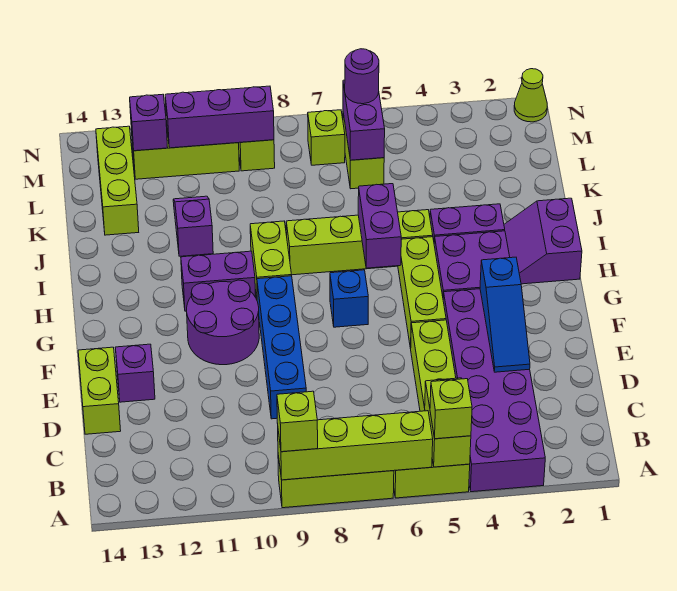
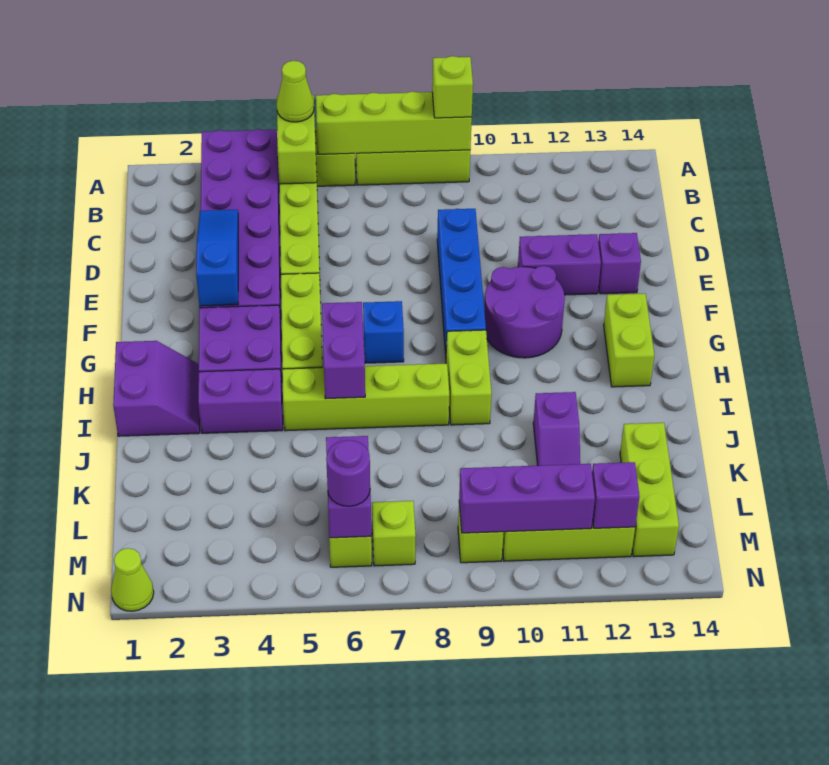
lime brick A5 level 3 -> lime cone A5 level 3
lime brick D14:E14 level 1 -> lime brick G13:H13 level 1
purple brick H10:H11 level 1 -> purple brick E11:E12 level 1

